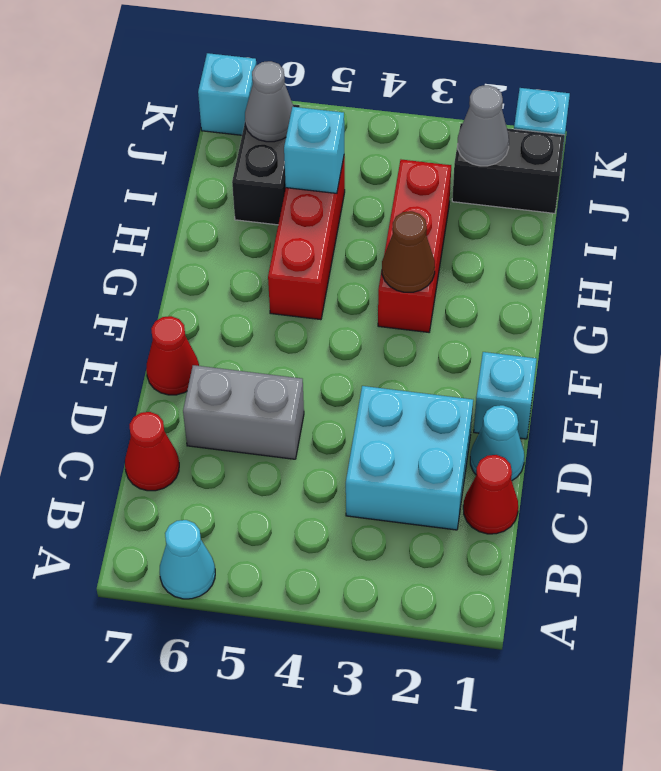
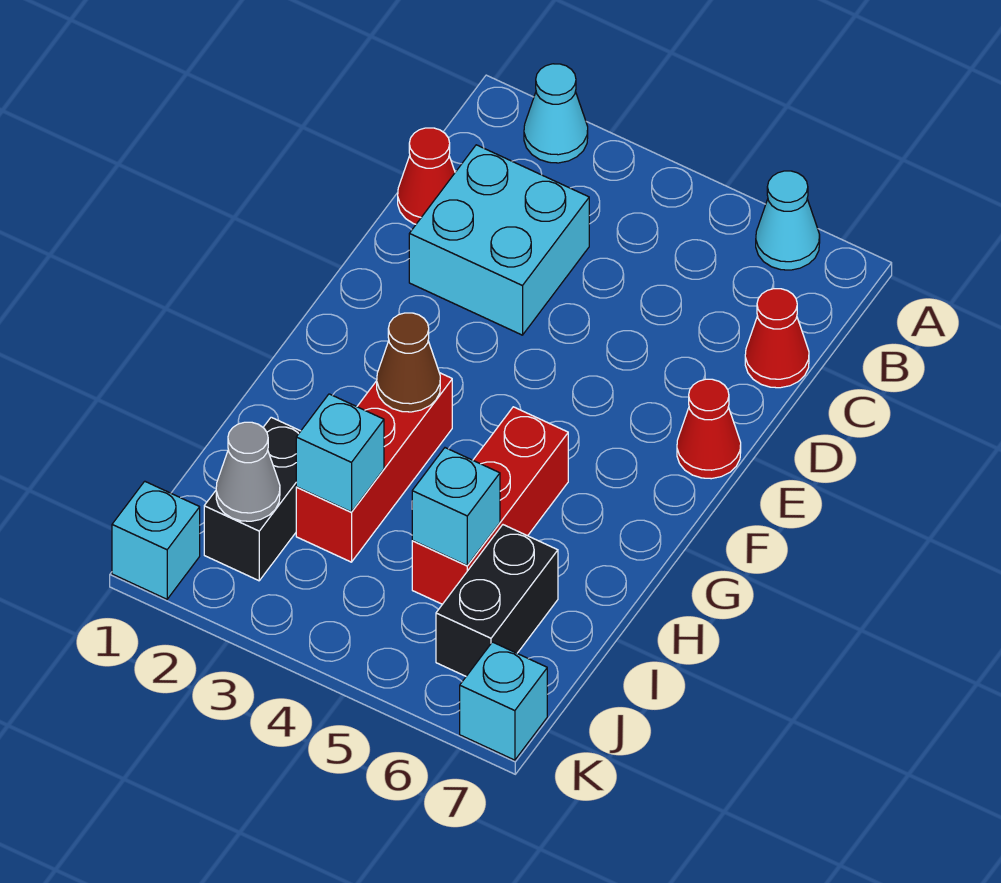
cyan cone D1 level 1 -> cyan cone A2 level 1
grey brick D5:D6 level 1 -> none
cyan brick E1 level 1 -> cyan brick I3 level 2
black brick J1:J2 level 1 -> black brick I2:J2 level 1
grey cone J6 level 2 -> none

